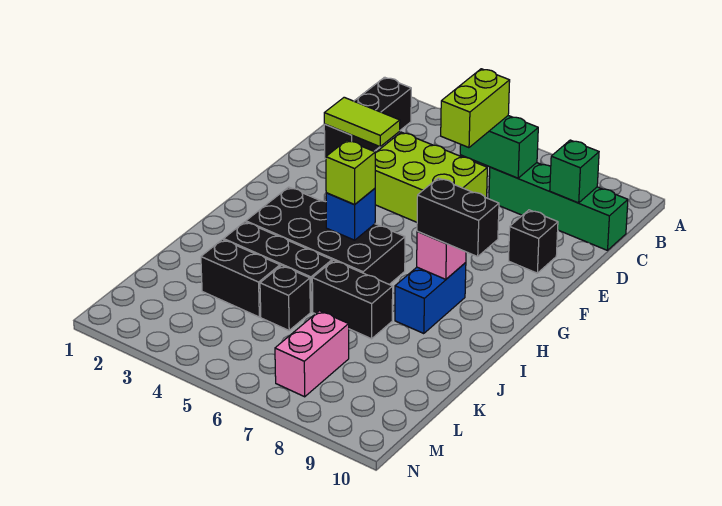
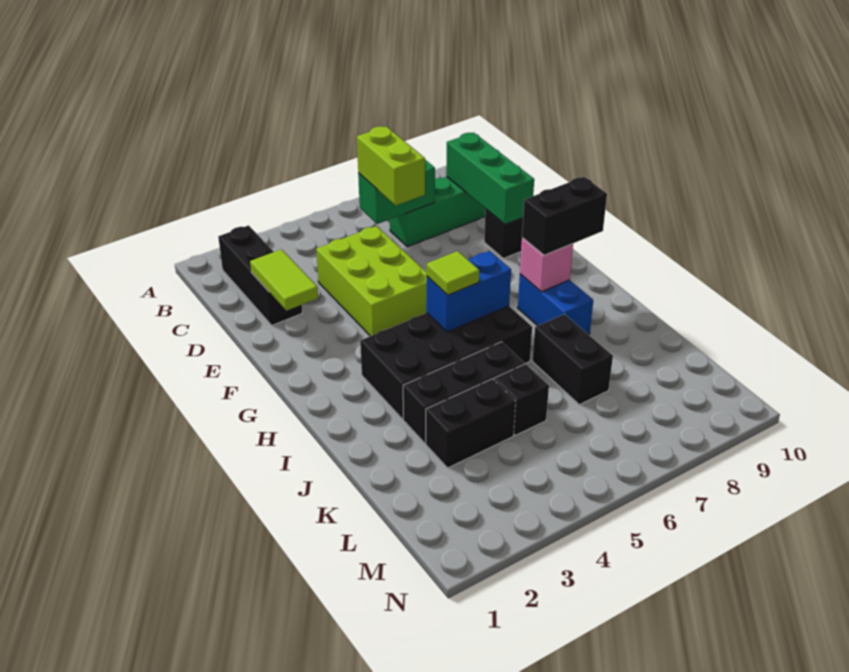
green brick C9 level 2 -> green brick C9:E9 level 2
lime tile D2:D3 level 2 -> lime tile D2:E2 level 2
lime brick D4:E6 level 1 -> lime brick D4:F5 level 1
blue brick H5 level 2 -> blue brick H5:H6 level 2
lime brick H5 level 3 -> lime tile H5 level 3
black brick J6:J7 level 1 -> black brick J7:K7 level 1
pink brick L7:M7 level 1 -> none

